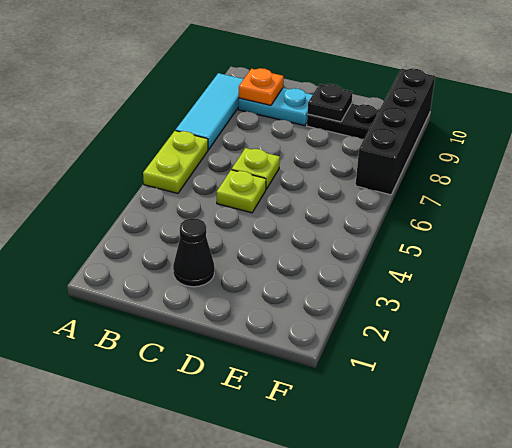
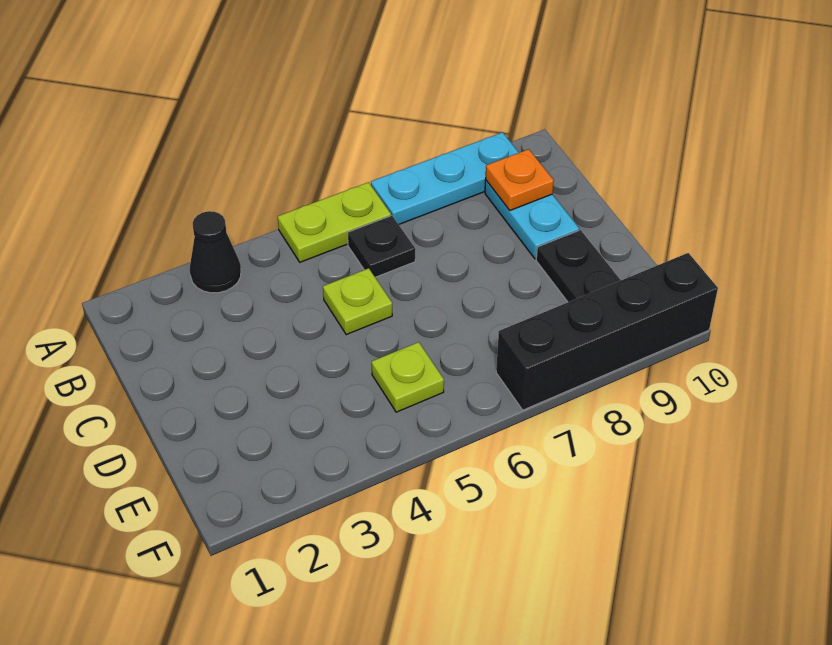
cyan tile A7:A9 level 1 -> cyan plate A7:A9 level 1
black cone C2 level 1 -> black cone A3 level 1
lime plate C6 level 1 -> lime plate E5 level 1
black plate D9 level 2 -> black plate B6 level 1

